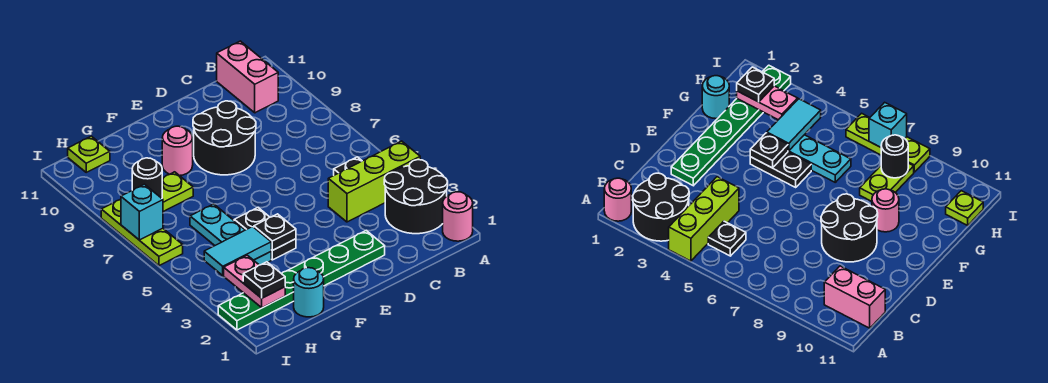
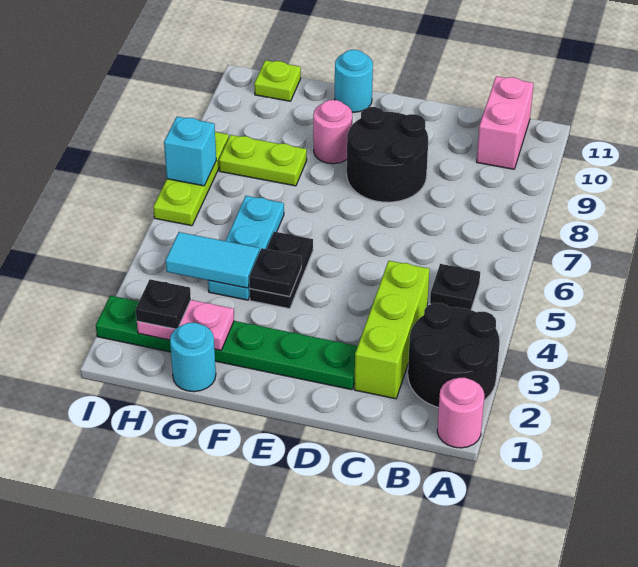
lime brick A4:C4 level 1 -> lime brick C2:C4 level 1
none -> cyan round brick F11 level 1
pink plate H2:H3 level 2 -> pink plate G2:H2 level 2
black round brick H8 level 2 -> none

